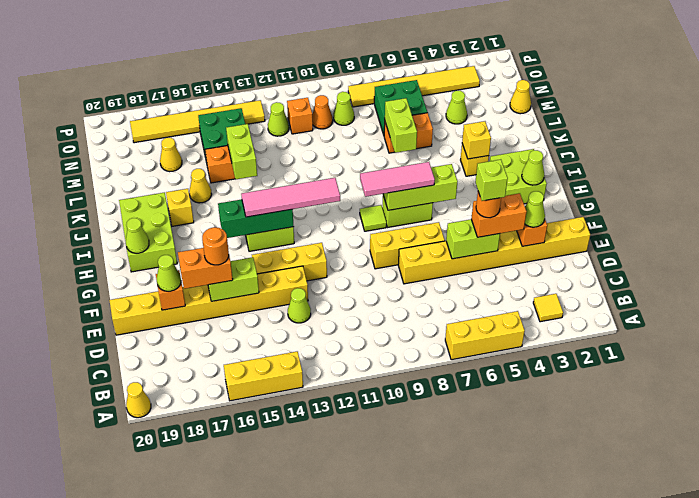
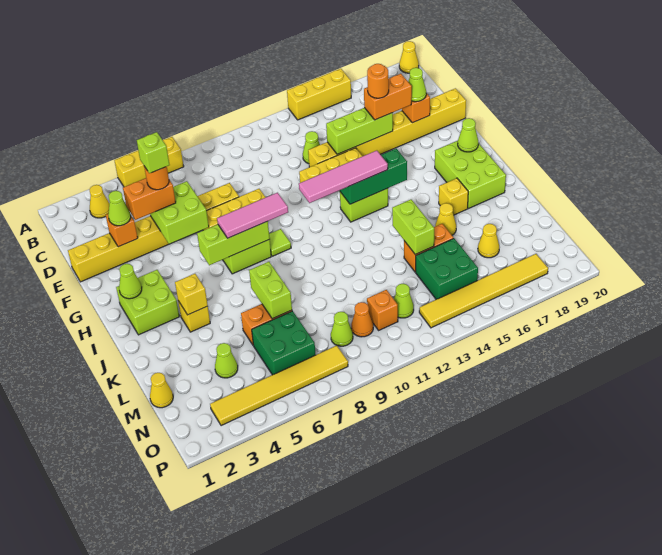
yellow tile B3 level 1 -> yellow cone B3 level 1
lime brick E5:E6 level 2 -> lime brick E5:F6 level 2
lime brick E15:E16 level 2 -> lime brick E14:E16 level 2

